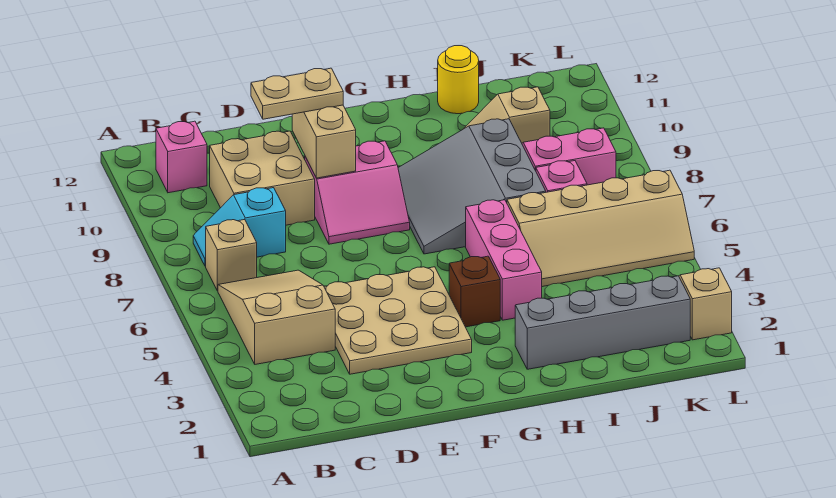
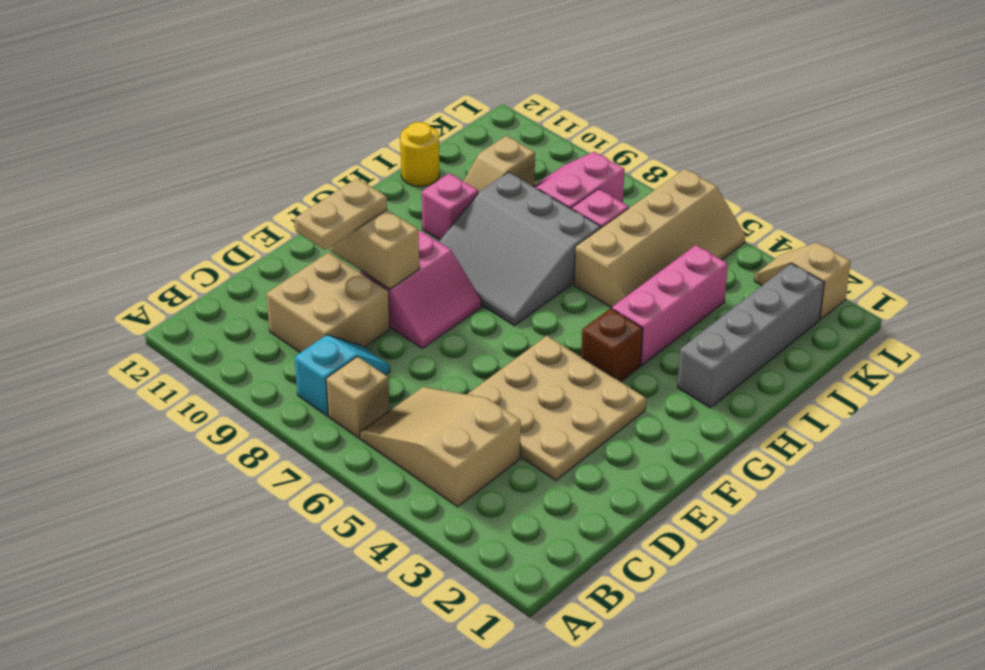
cyan slope B8:C8 level 1 top C -> cyan slope B8:C8 level 1 top B
pink brick B11 level 1 -> pink brick H10 level 1
pink brick H4:H6 level 1 -> pink brick H4:J4 level 1

